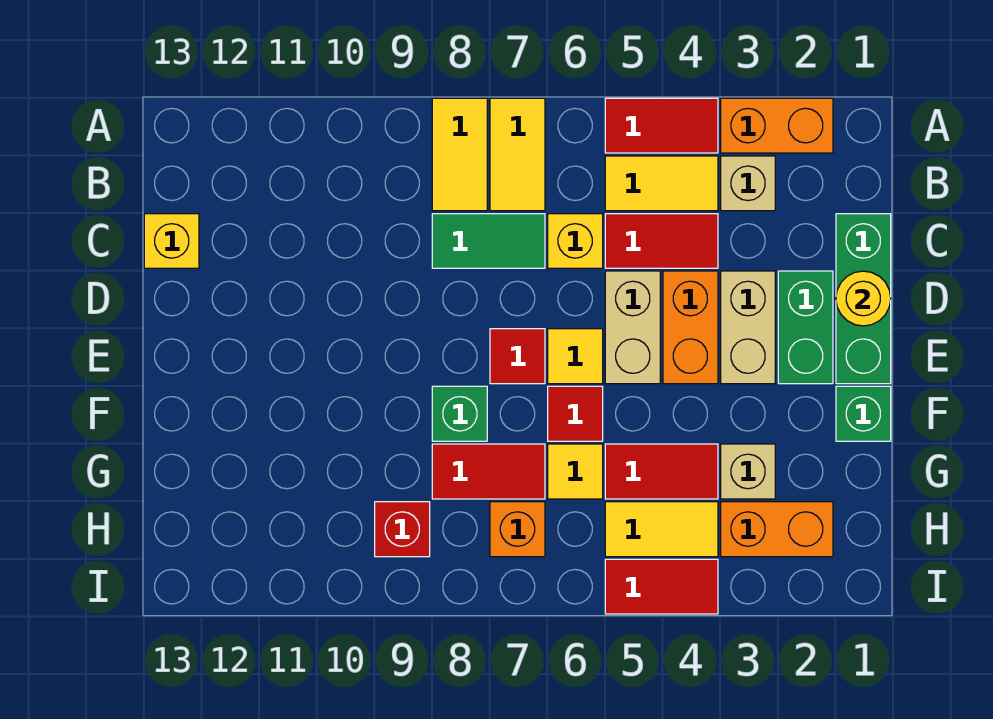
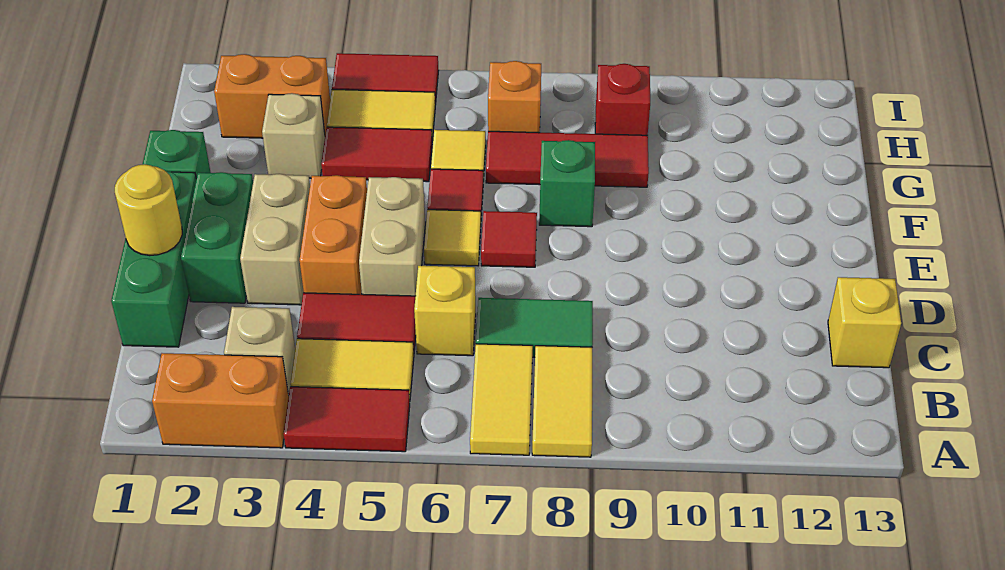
red tile G7:G8 level 1 -> red tile G7:G9 level 1

